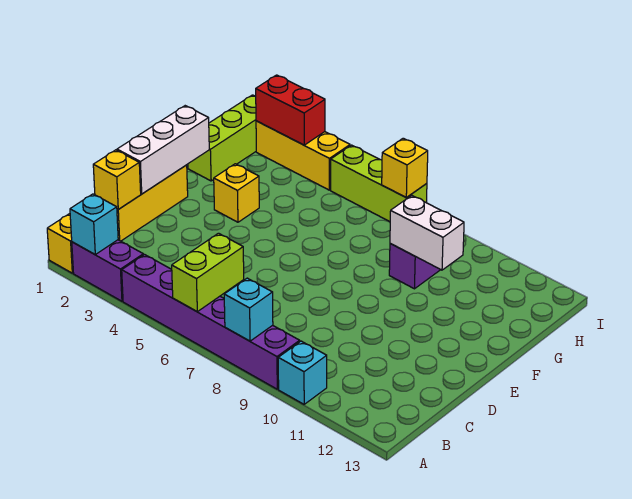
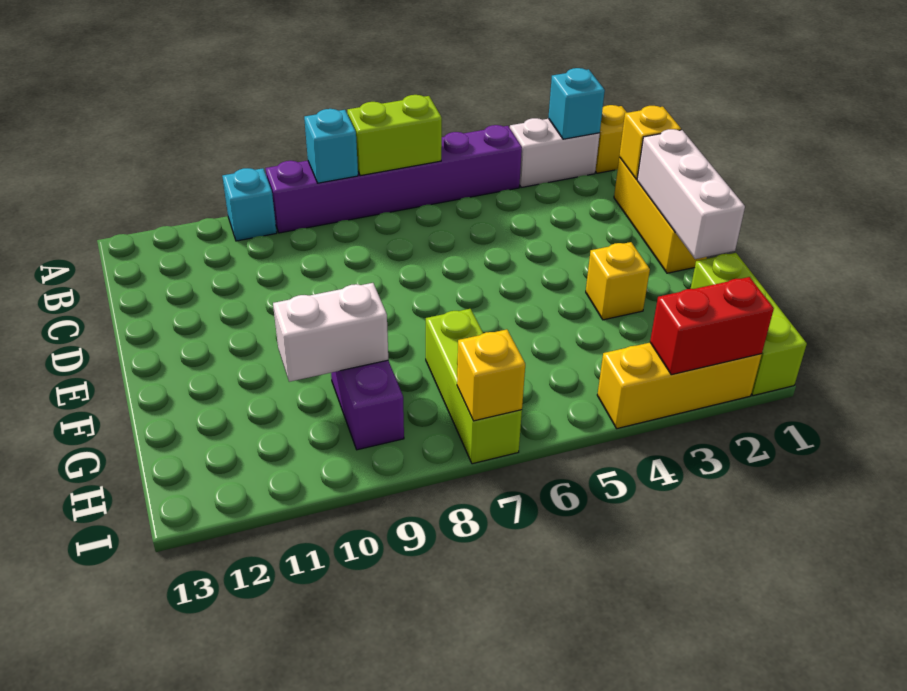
purple brick A2:A3 level 1 -> white brick A2:A3 level 1
lime brick A6:B6 level 2 -> lime brick A6:A7 level 2
lime brick I5:I7 level 1 -> lime brick G7:I7 level 1

